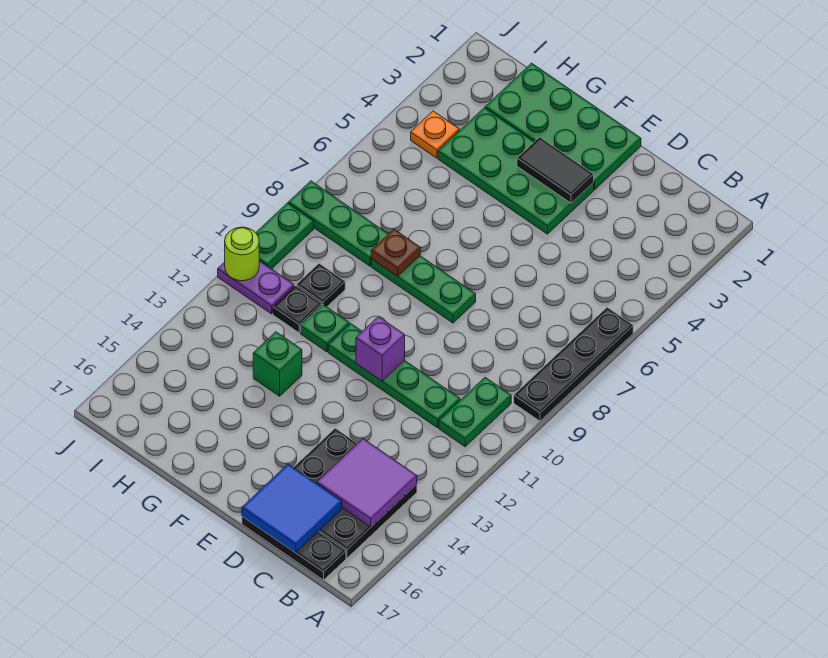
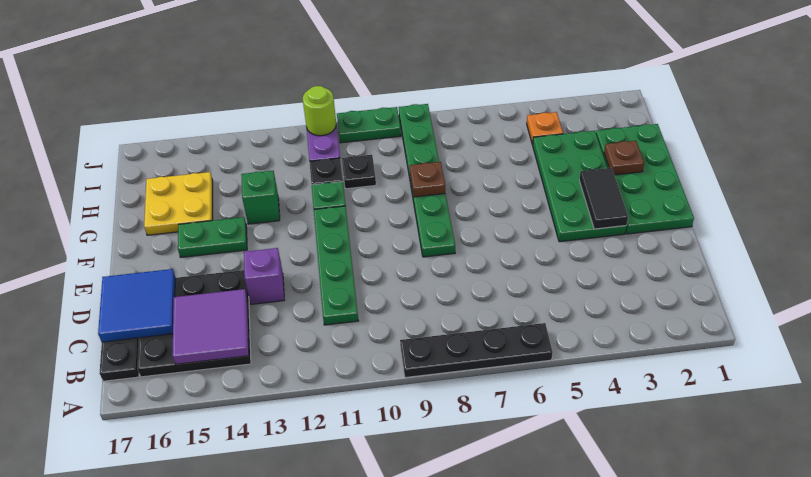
green plate B10:B11 level 1 -> green plate F14:F15 level 1
purple brick E11 level 2 -> purple brick D13 level 1
none -> brown plate G2 level 2
none -> yellow plate G15:H16 level 1

